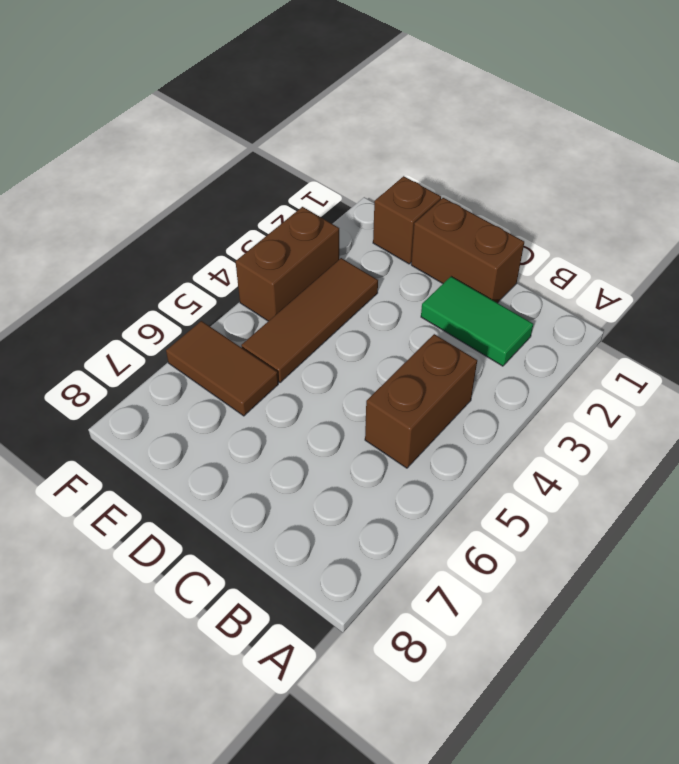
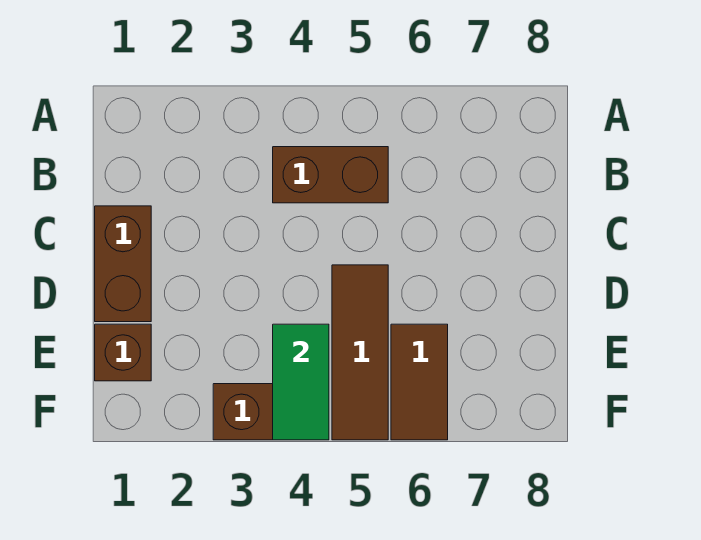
green tile B2:C2 level 1 -> green tile E4:F4 level 2
brown tile E3:E5 level 1 -> brown tile D5:F5 level 1

